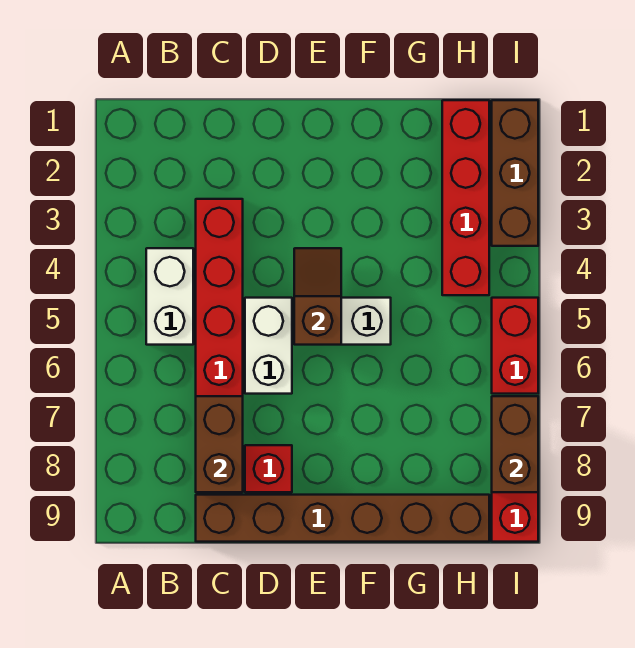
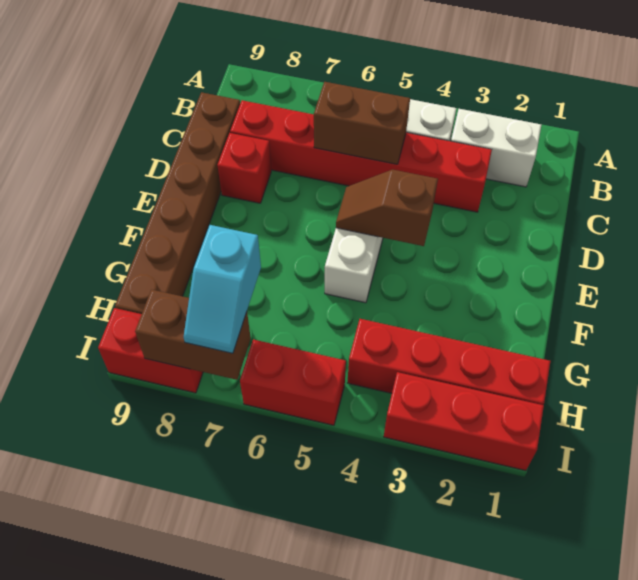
brown brick C7:C8 level 2 -> brown brick C5:C6 level 2
white brick D5:D6 level 1 -> white brick B2:B3 level 1
brown slope E4:E5 level 2 top 5 -> brown slope E4:E5 level 2 top 4
none -> cyan slope H7:I7 level 3 top H
brown brick I1:I3 level 1 -> red brick I1:I3 level 1

